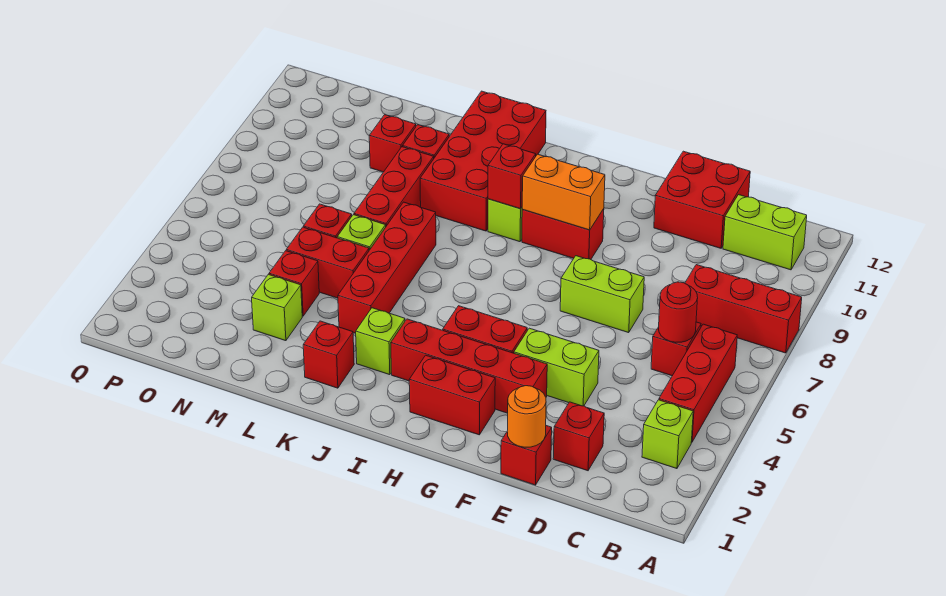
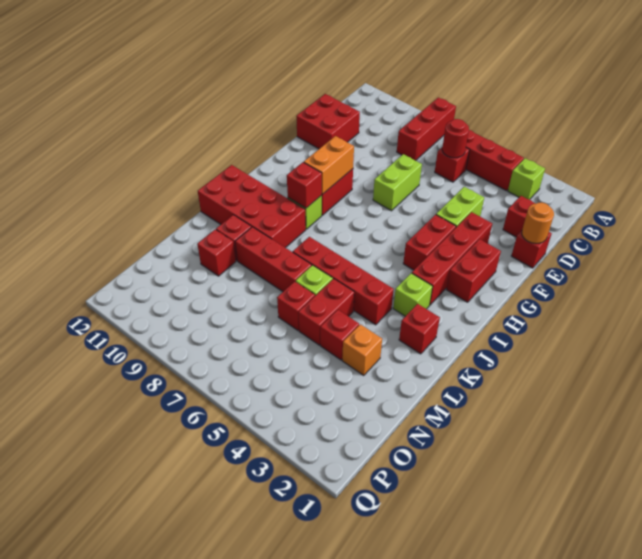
lime brick B11:C11 level 1 -> none
lime brick M3 level 1 -> orange brick M3 level 1

